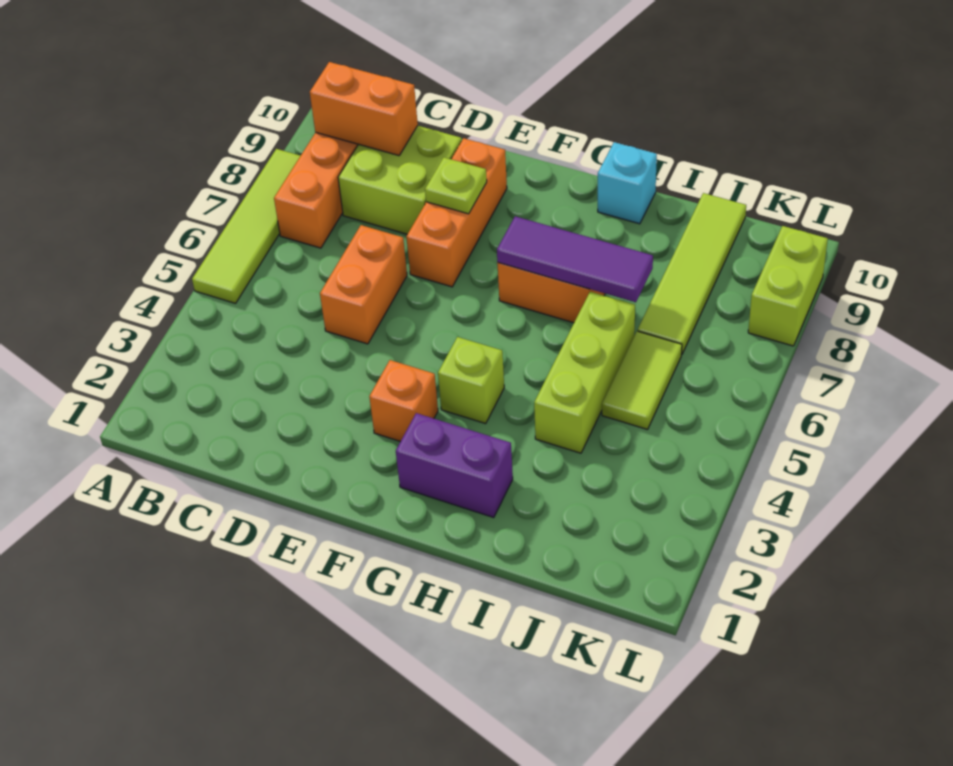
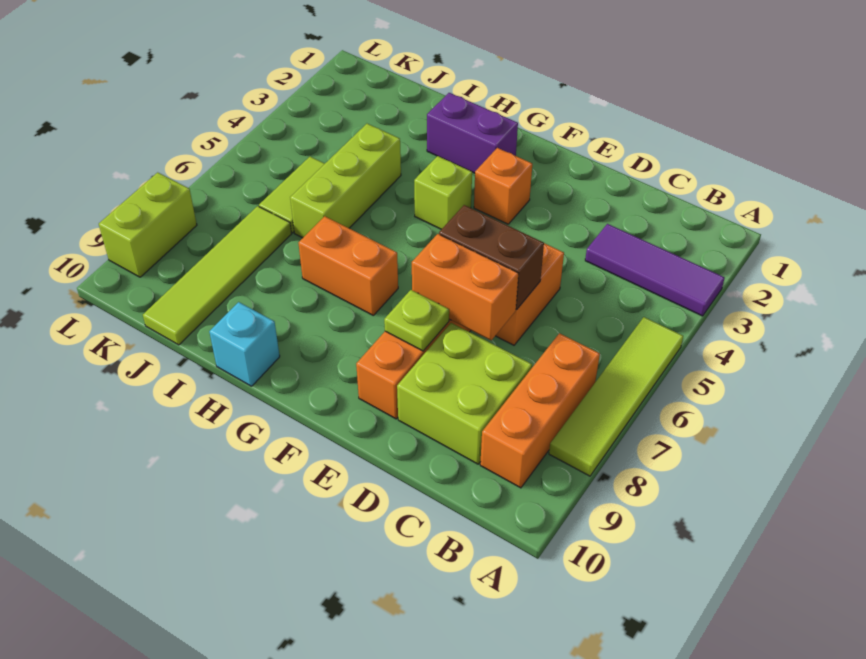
orange brick B9:C9 level 2 -> orange brick D7:E7 level 2
none -> brown brick D6:E6 level 2
purple tile G7:I7 level 2 -> purple tile A3:C3 level 1

